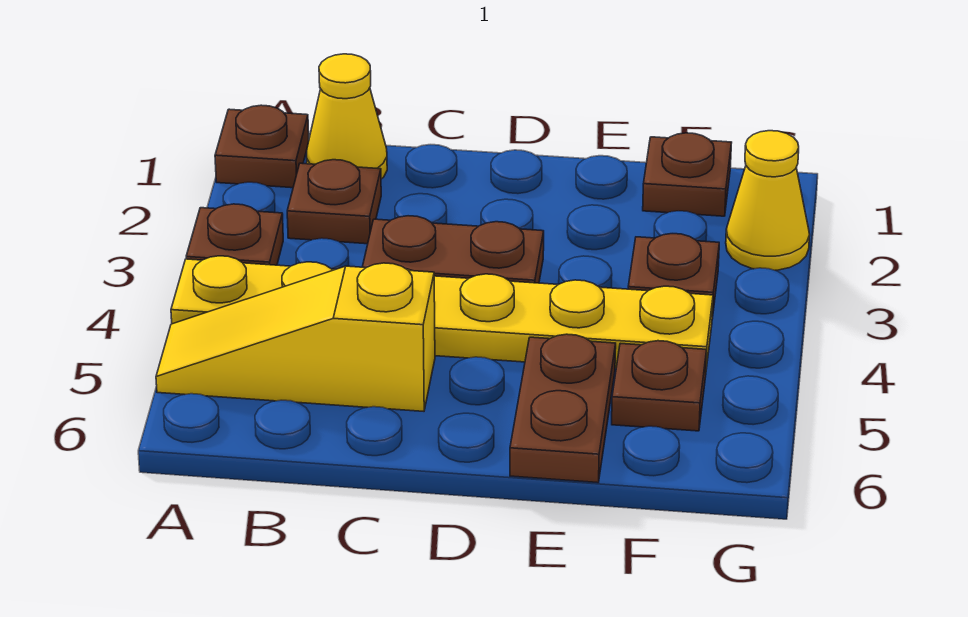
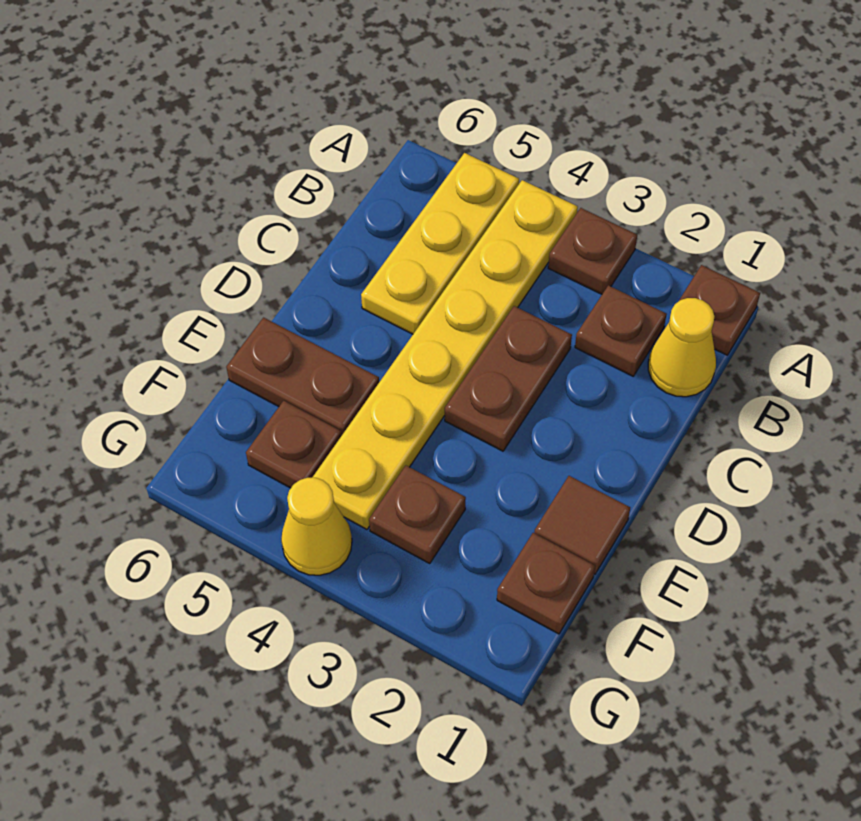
yellow slope A5:C5 level 1 top C -> yellow plate A5:C5 level 1
none -> brown tile E1 level 1
yellow cone G2 level 1 -> yellow cone G4 level 1

